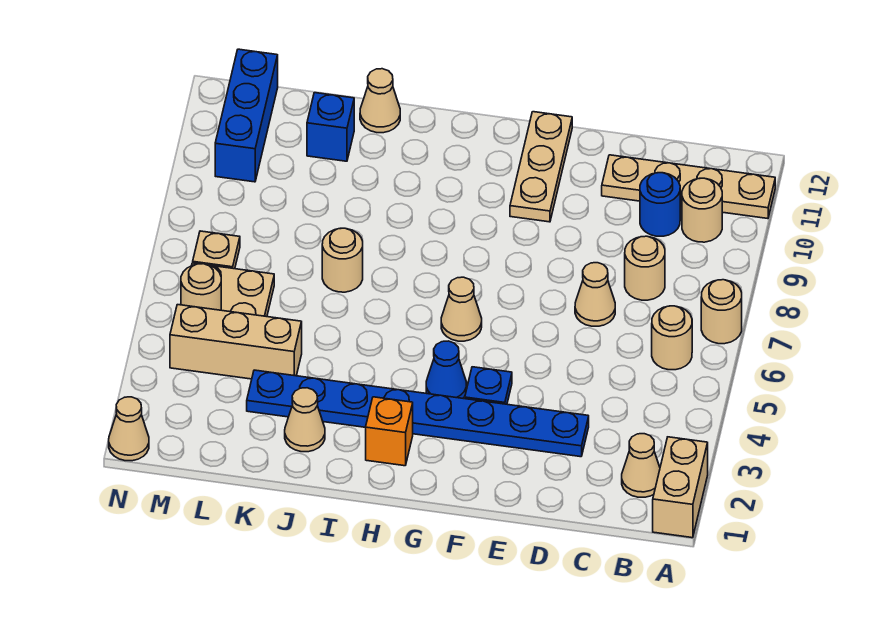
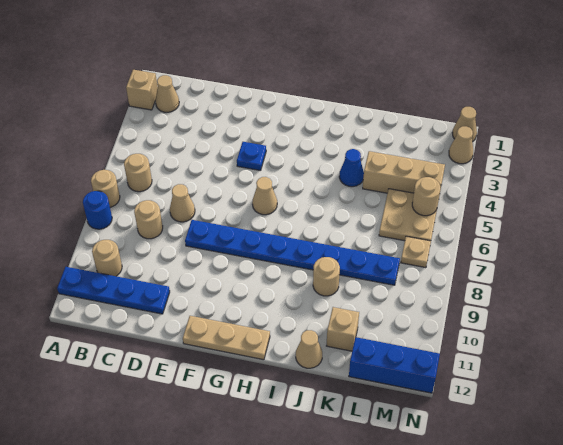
tan brick A1:A2 level 1 -> tan brick A2 level 1
tan plate A11:D11 level 1 -> blue plate A11:D11 level 1
blue round brick C10 level 1 -> blue round brick A8 level 1
blue plate D3:K3 level 1 -> blue plate E8:L8 level 1
tan plate F10:F12 level 1 -> tan plate F12:H12 level 1
blue cone G4 level 1 -> blue cone J4 level 1
orange brick H2 level 1 -> none
tan cone J2 level 1 -> tan cone N2 level 1
tan round brick J7 level 1 -> tan round brick J9 level 1
blue brick K11 level 1 -> tan brick K11 level 1
blue brick M10:M12 level 1 -> blue brick L12:N12 level 1

